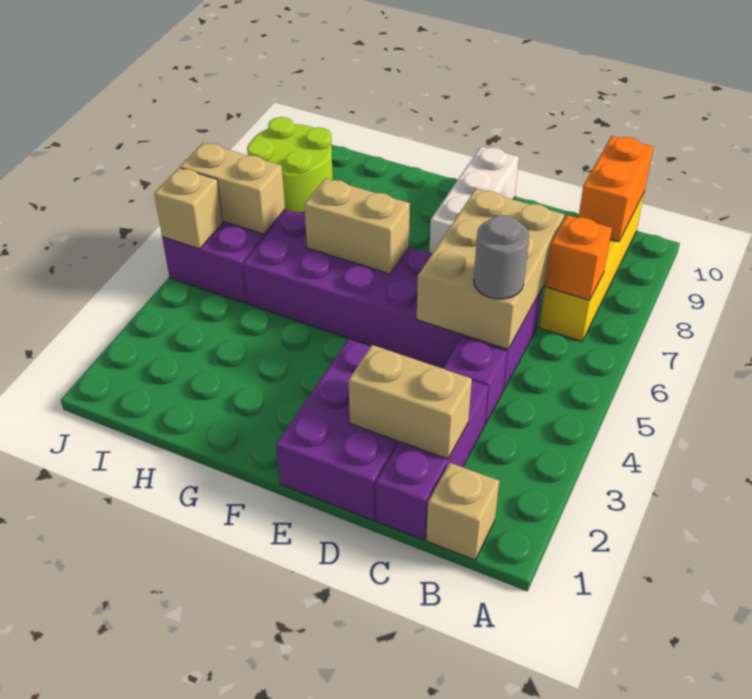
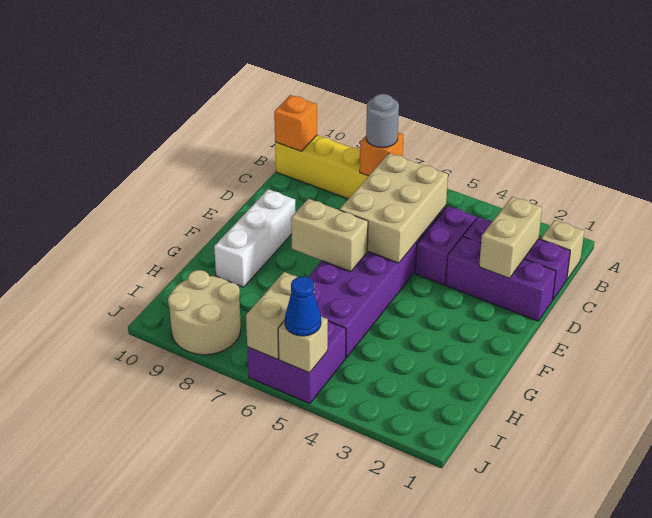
orange brick B9:B10 level 2 -> orange brick B10 level 2
purple brick C4 level 1 -> purple brick C4:D4 level 1
tan brick C5:D7 level 2 -> tan brick C5:E6 level 2
grey round brick C5 level 3 -> grey round brick B7 level 3
purple brick D1:E3 level 1 -> purple brick D1:D3 level 1
white brick E8:E10 level 1 -> white brick E9:G9 level 1
tan brick F6:G6 level 2 -> tan brick F6:F7 level 2
lime round brick I8:J9 level 1 -> tan round brick I8:J9 level 1
none -> blue cone J5 level 3

